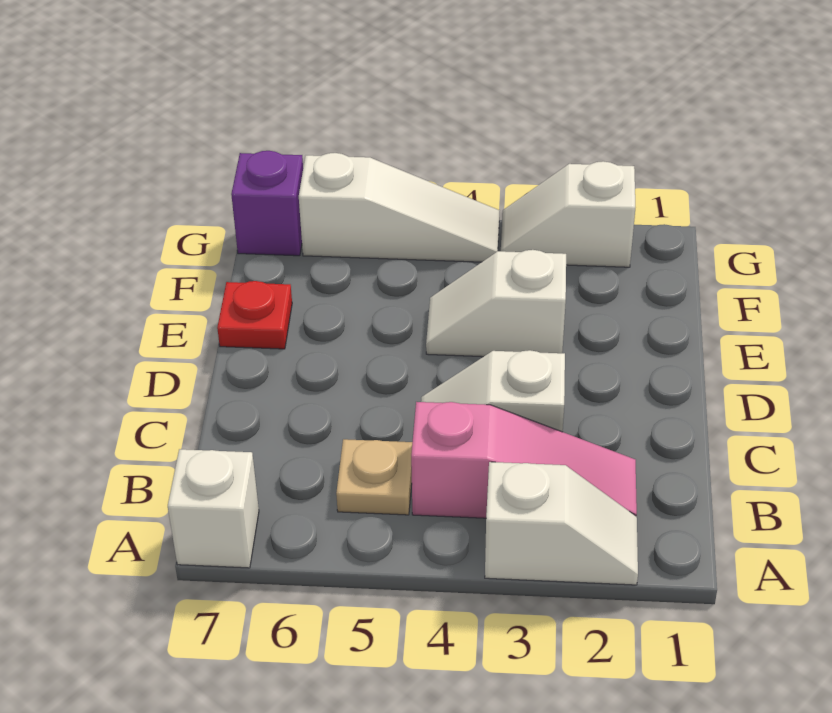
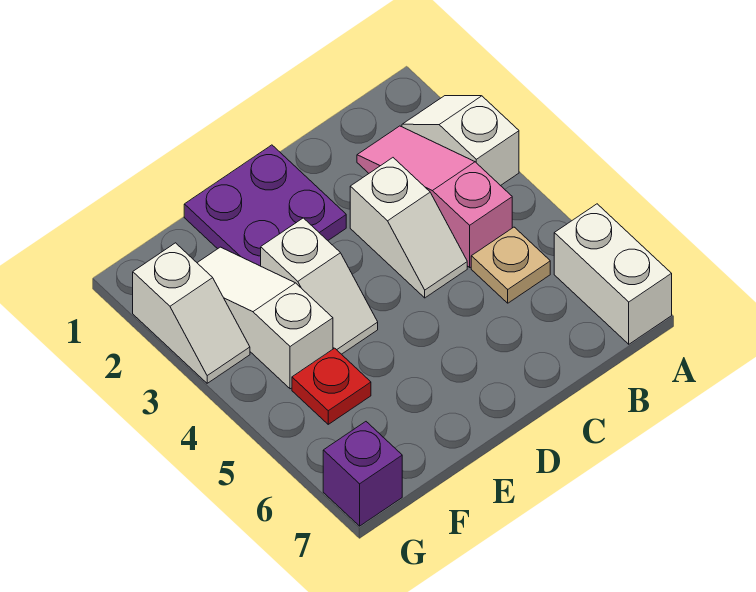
white brick A7 level 1 -> white brick A6:A7 level 1
none -> purple plate D1:E2 level 1
red plate E7 level 1 -> red plate F5 level 1
white slope G4:G6 level 1 top 6 -> white slope F2:F4 level 1 top 4

